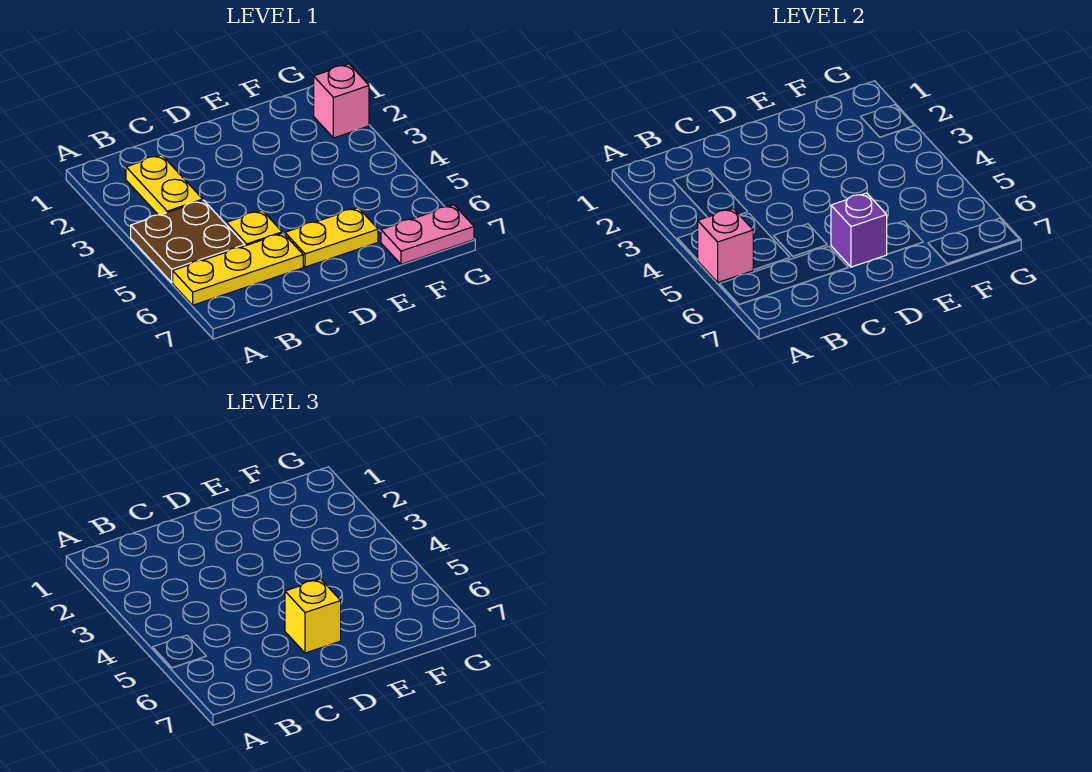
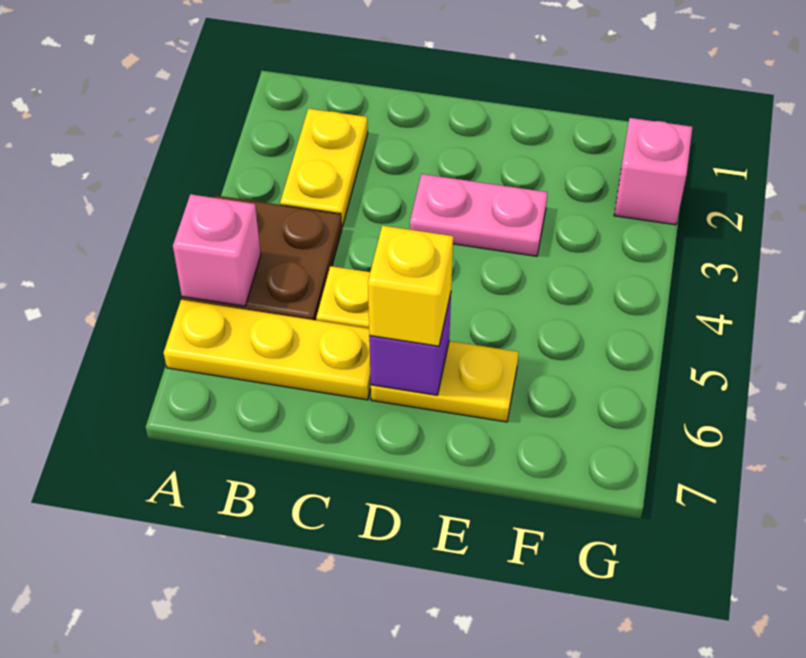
pink plate F7:G7 level 1 -> pink plate D3:E3 level 1

